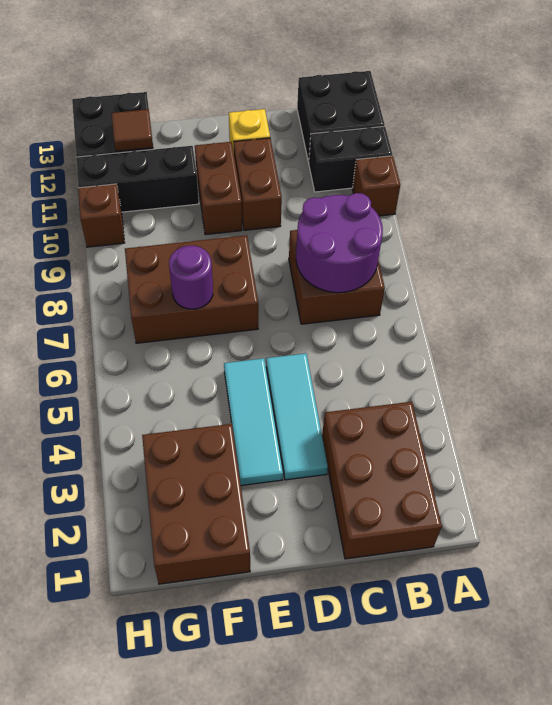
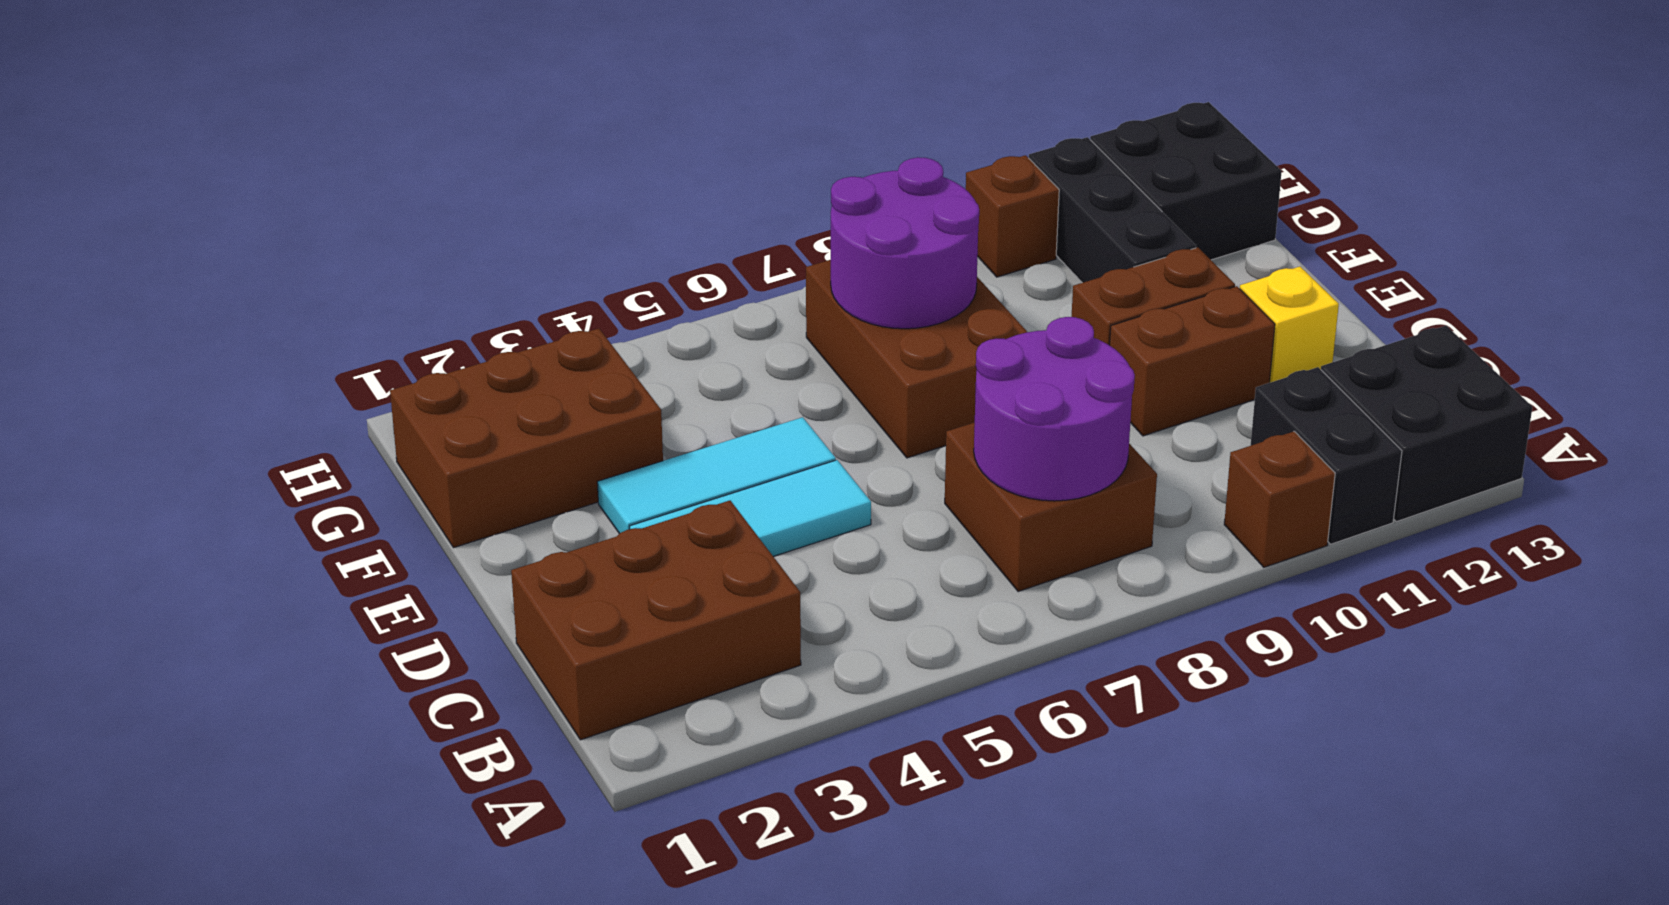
purple round brick F7 level 2 -> purple round brick F7:G8 level 2
brown tile G12 level 2 -> none

